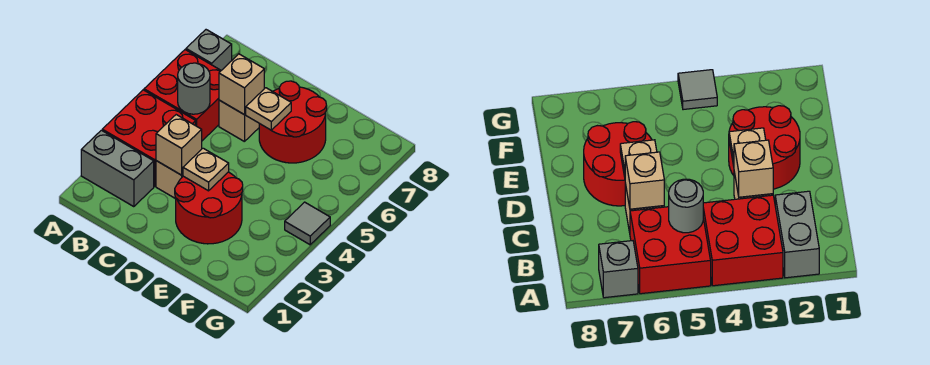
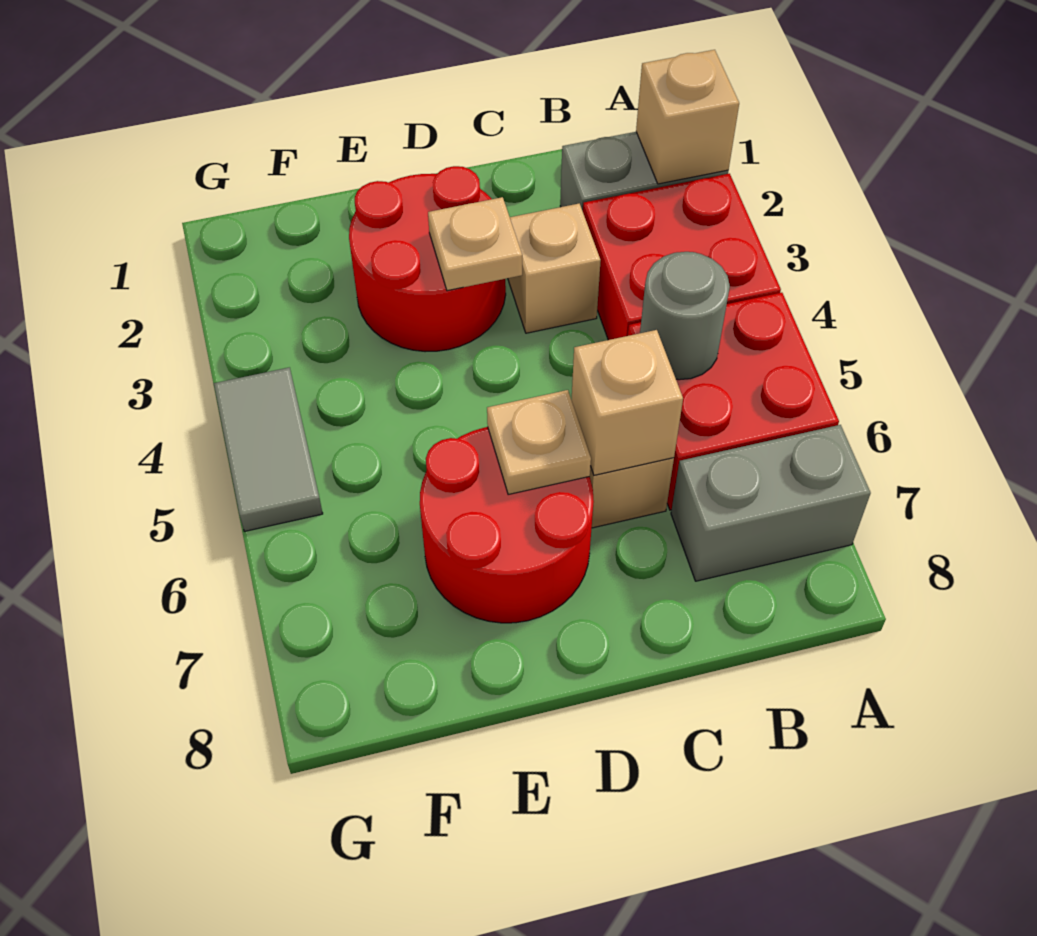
grey brick A7 level 1 -> grey brick A7:B7 level 1
tan brick C3 level 2 -> tan brick A2 level 2
grey tile G4 level 1 -> grey tile G4:G5 level 1

